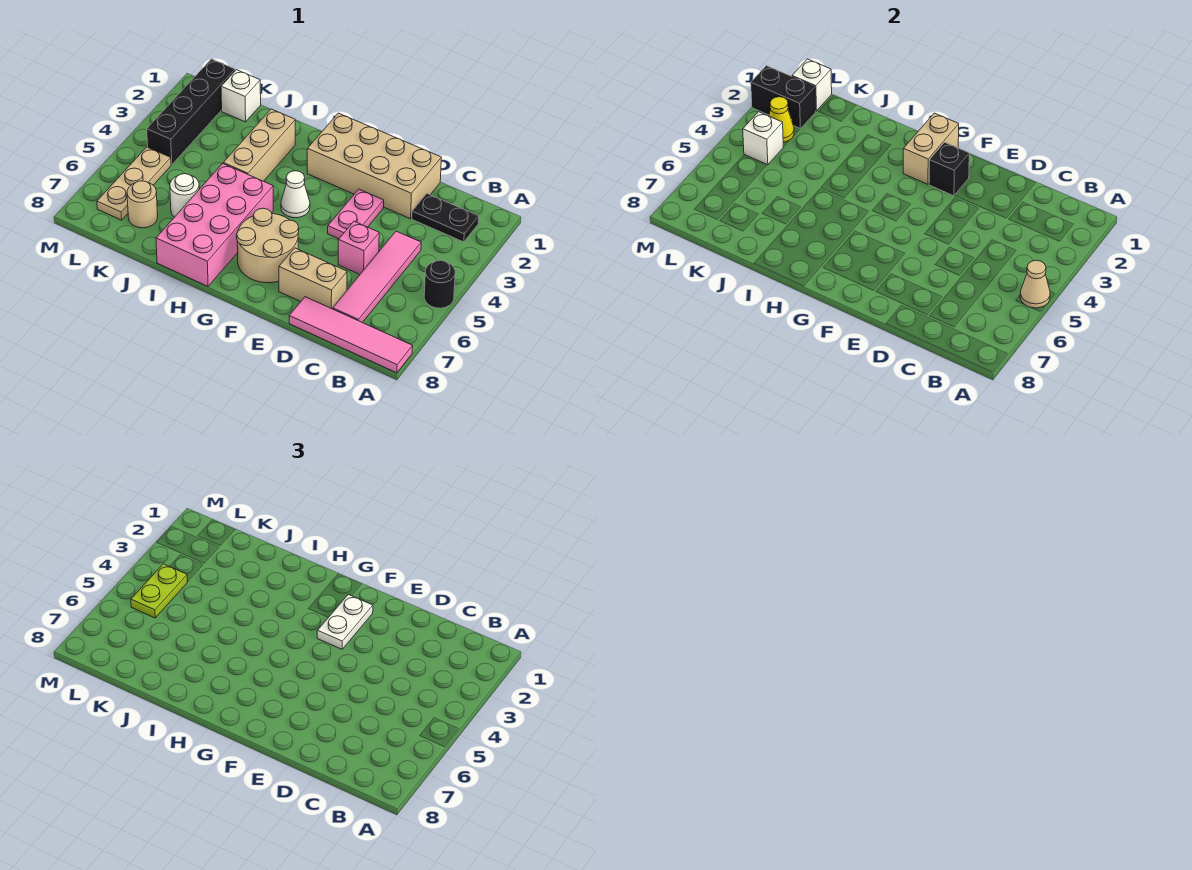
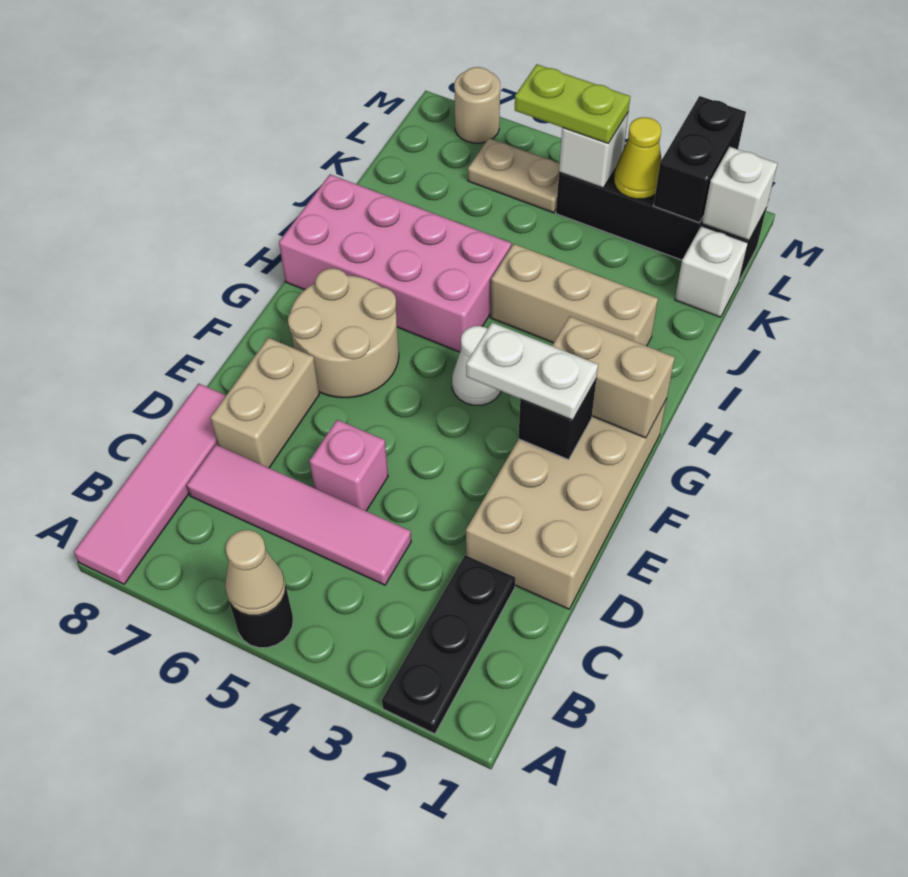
black plate B2:C2 level 1 -> black plate A2:C2 level 1
pink plate E3:E4 level 1 -> none
white round brick J6 level 1 -> none
tan round brick K7 level 1 -> tan round brick M7 level 1
tan plate L5:L7 level 1 -> tan plate L5:L6 level 1

